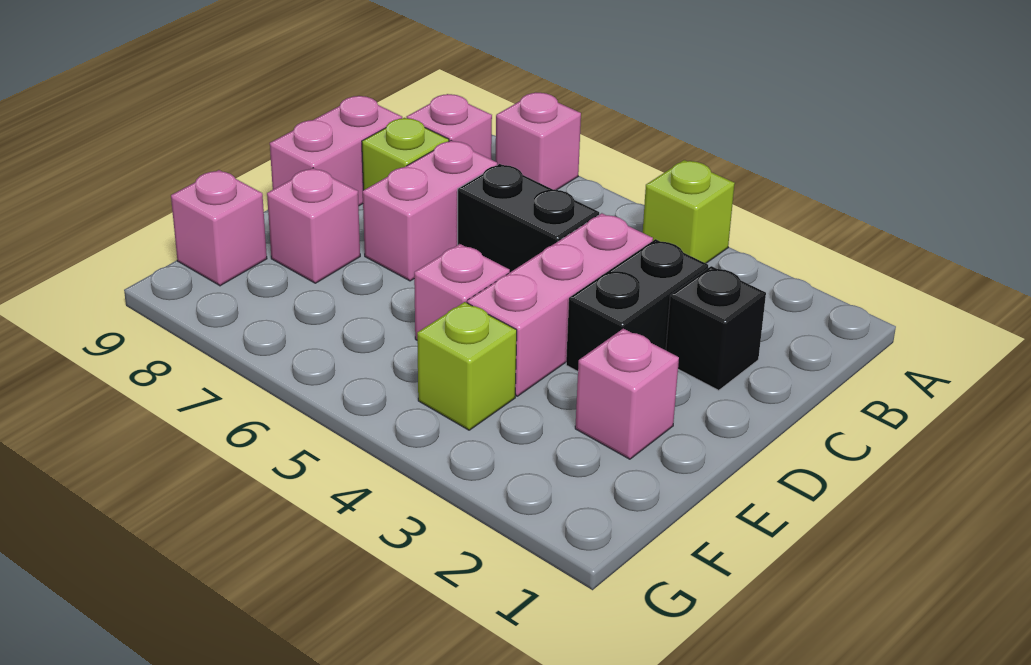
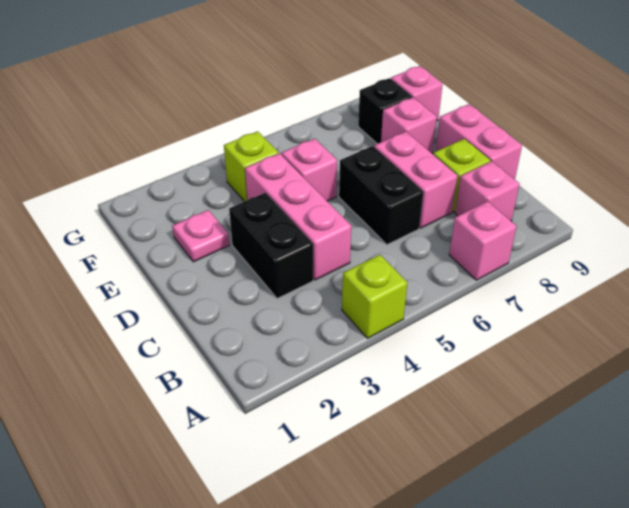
black brick C2 level 1 -> black brick F8 level 1
black brick C5:C6 level 1 -> black brick C6:D6 level 1
pink brick E2 level 1 -> pink plate E2 level 1

